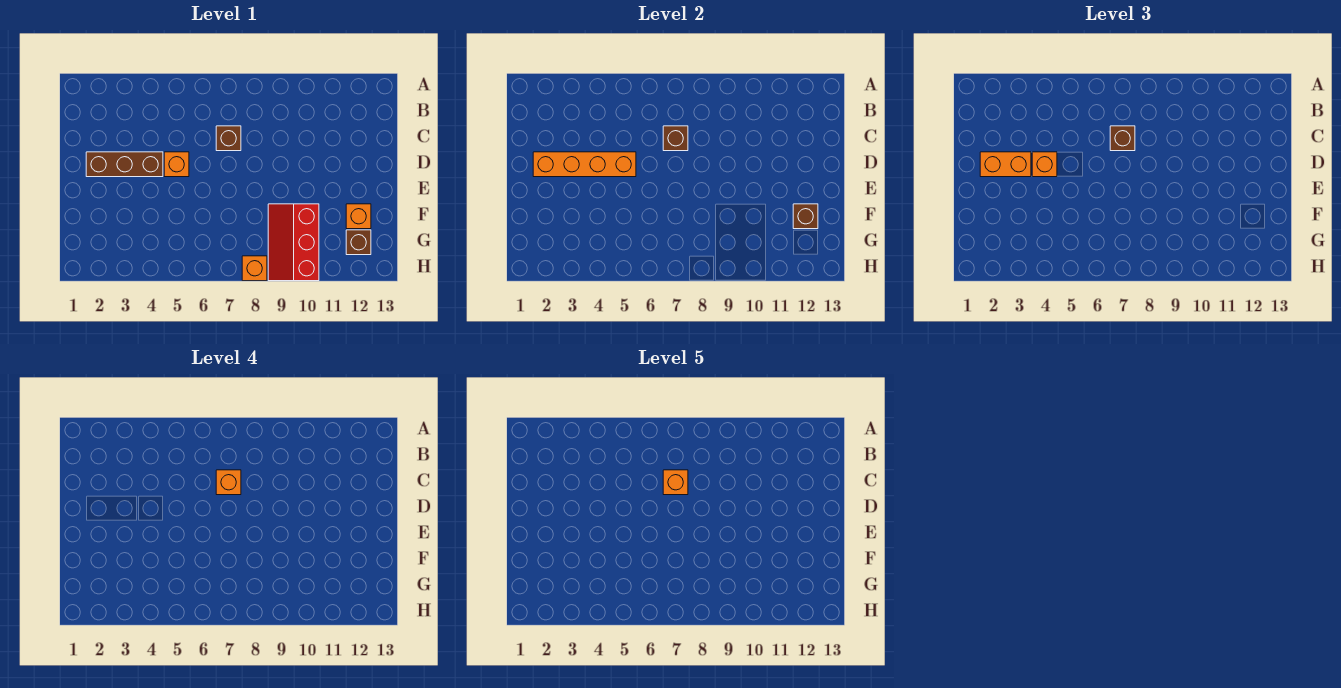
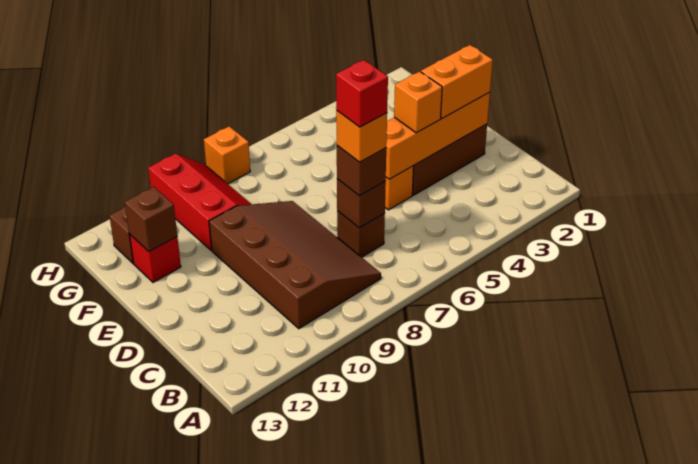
none -> brown slope B8:E10 level 1 top 10
orange brick C7 level 5 -> red brick C7 level 5
orange brick F12 level 1 -> red brick F12 level 1

